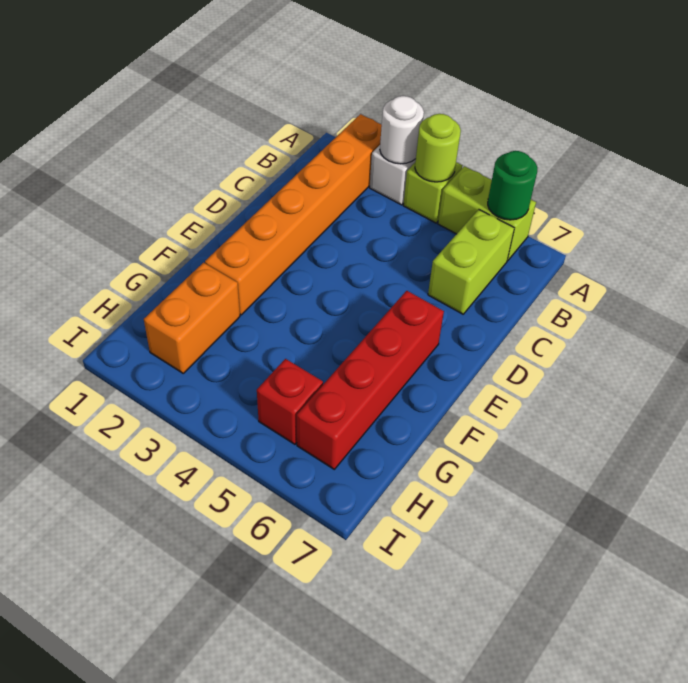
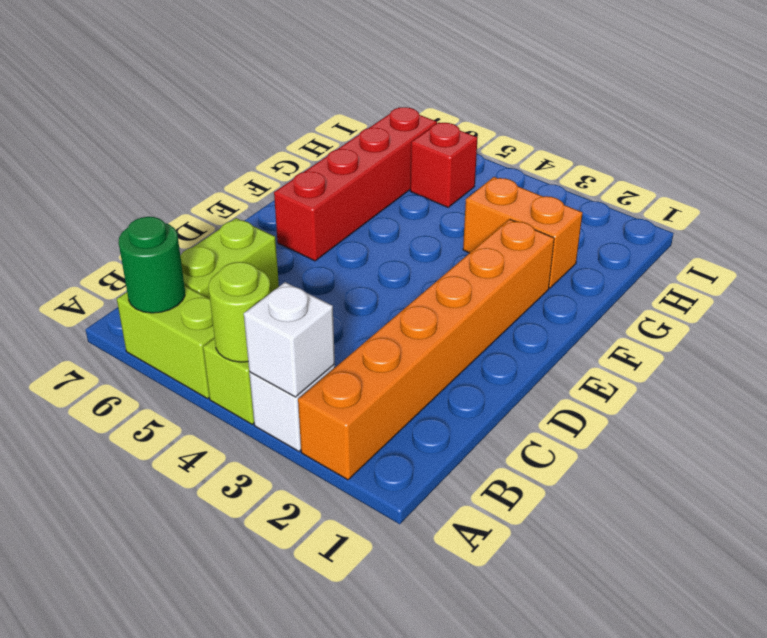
white round brick A3 level 2 -> white brick A3 level 2
orange brick G2:H2 level 1 -> orange brick G2:G3 level 1

